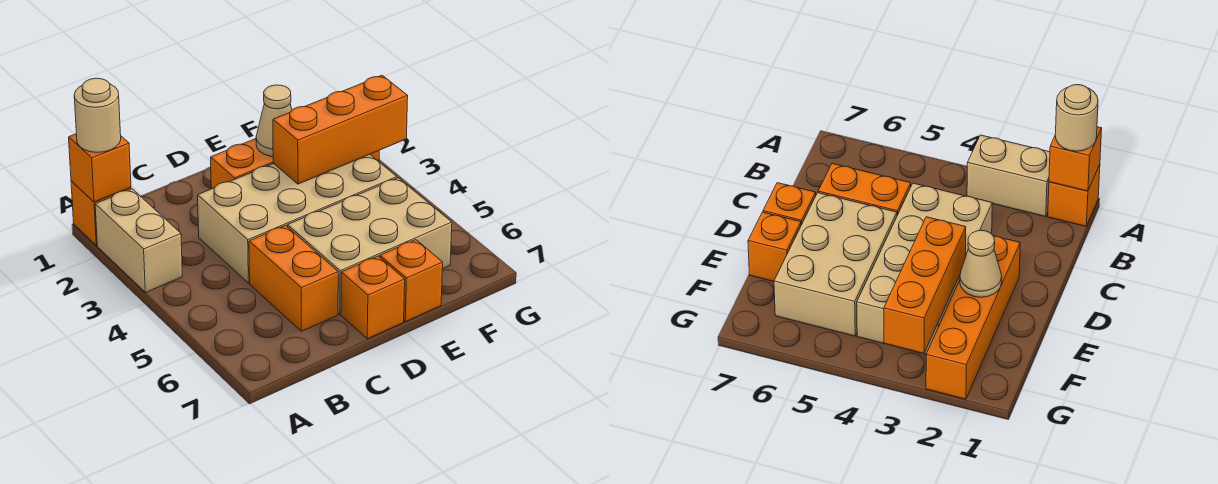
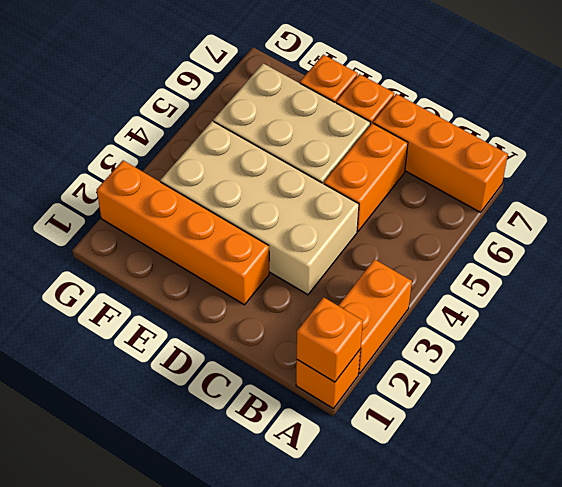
tan round brick A1 level 3 -> none
tan brick A2:A3 level 1 -> orange brick A2:A3 level 1
tan cone E2 level 2 -> none
orange brick E3:G3 level 2 -> orange brick A7:C7 level 1

